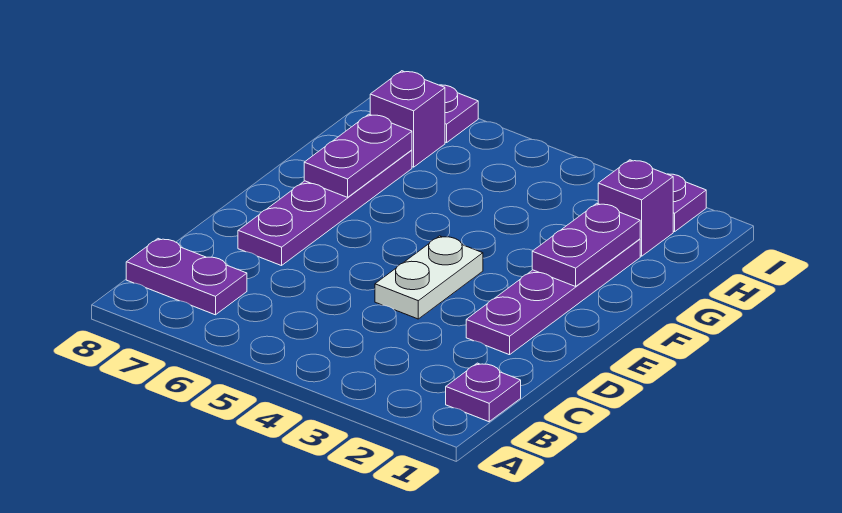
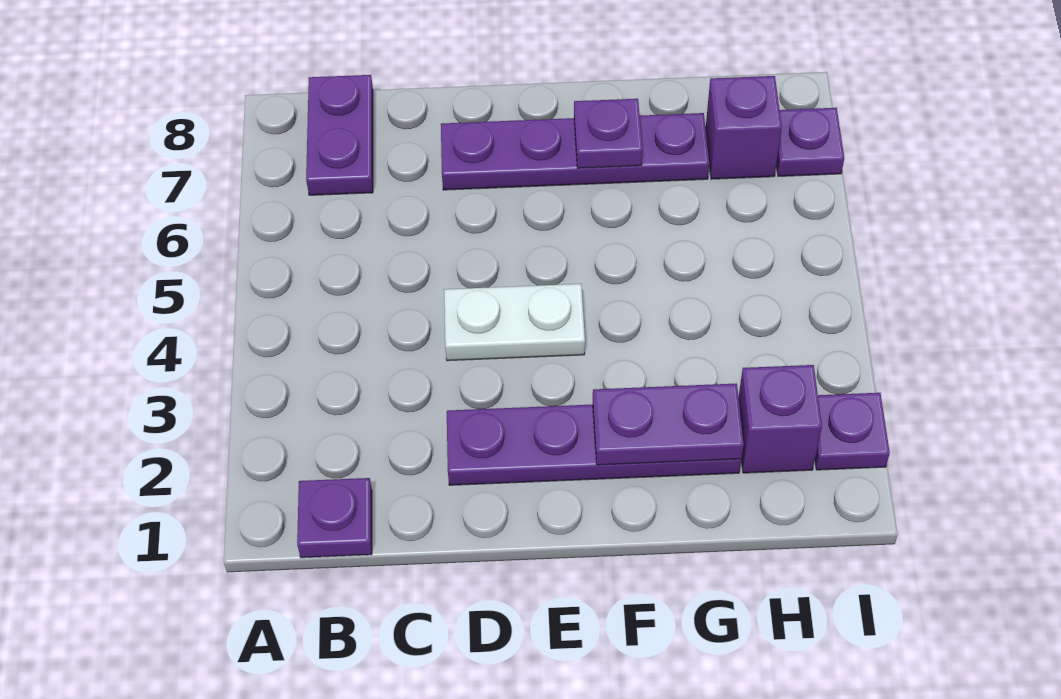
purple plate F7:G7 level 2 -> purple plate F7 level 2

